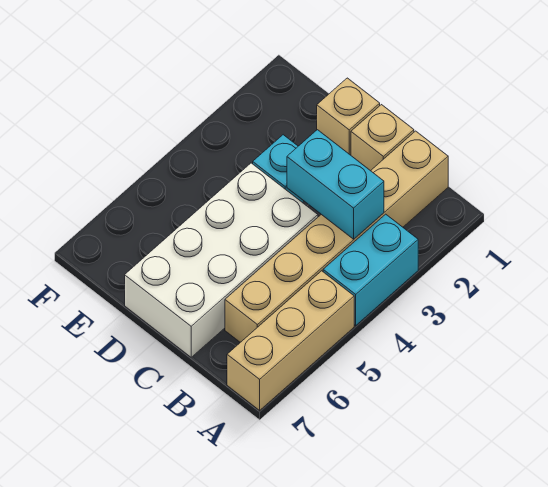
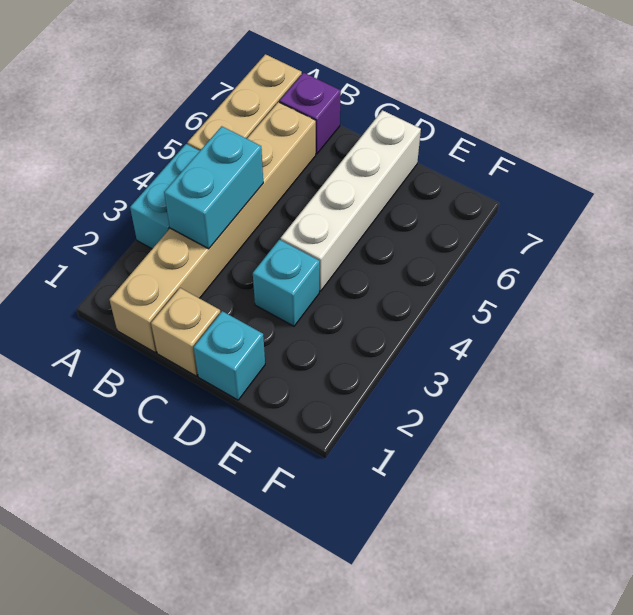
cyan brick B3:C3 level 2 -> cyan brick B3:B4 level 2
none -> purple brick B7 level 1
white brick C4:D7 level 1 -> white brick D4:D7 level 1
tan brick D1 level 1 -> cyan brick D1 level 1

